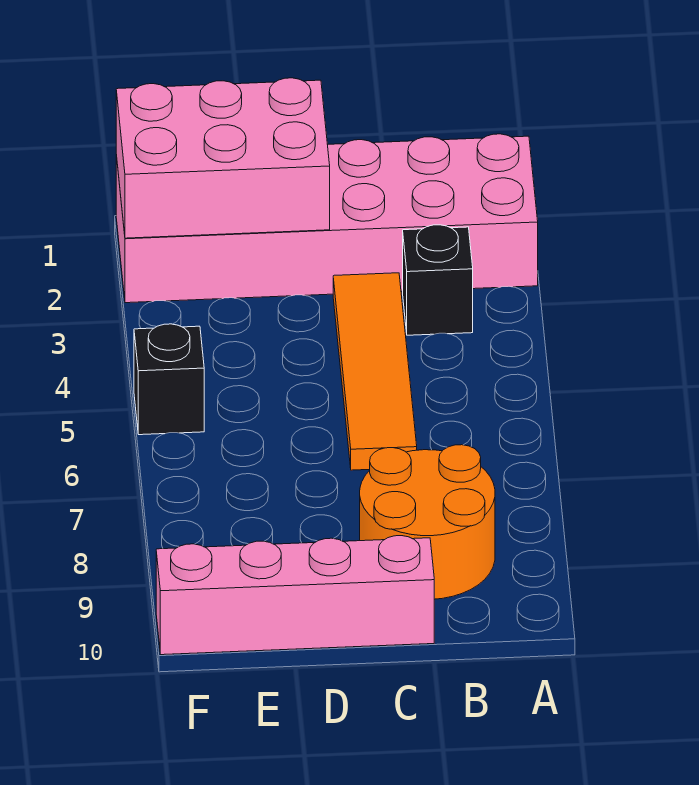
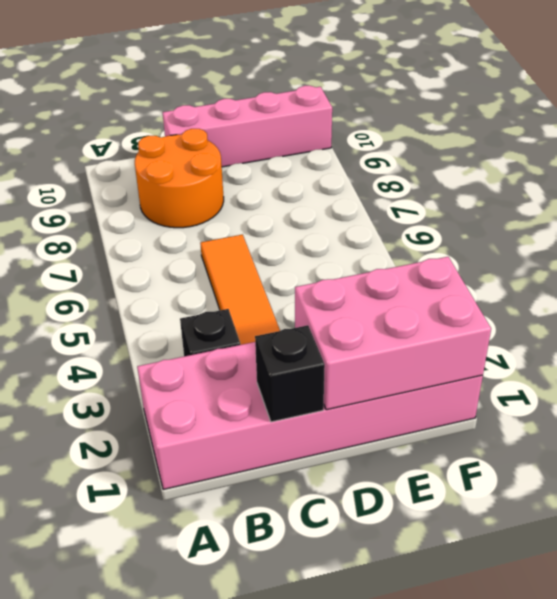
black brick F5 level 1 -> black brick C1 level 2

